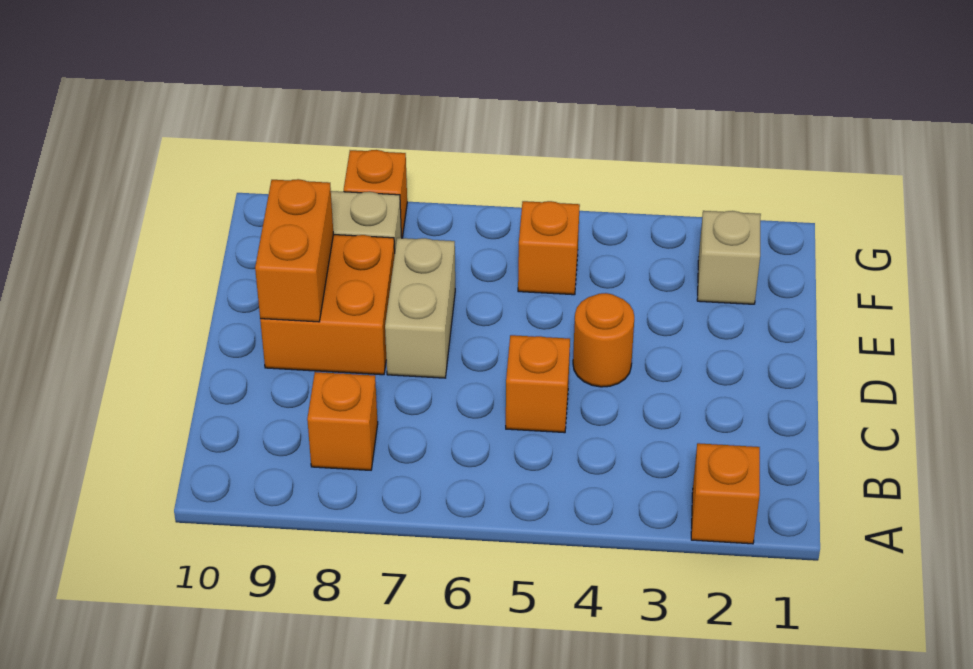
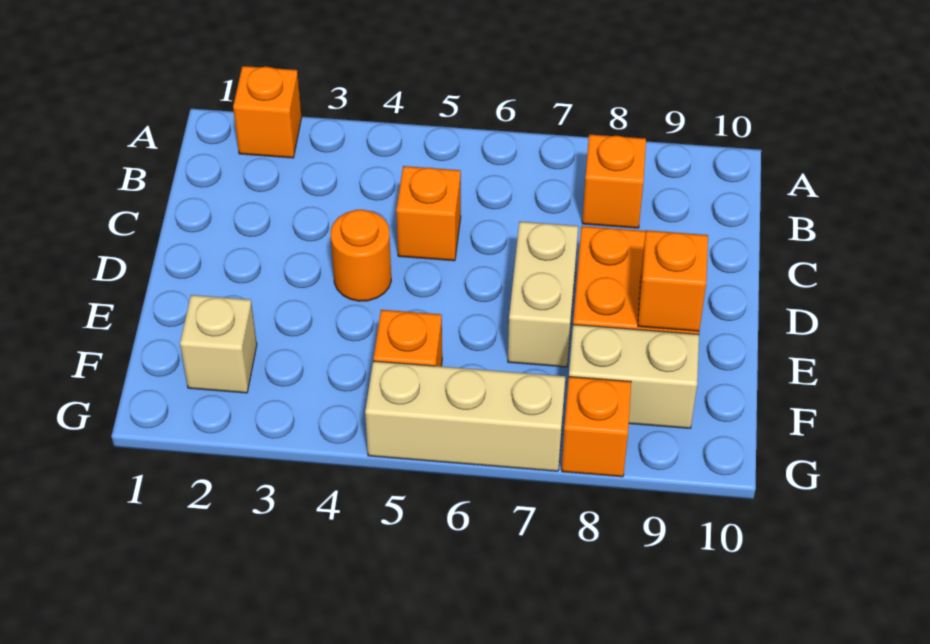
orange brick D9:E9 level 2 -> orange brick E9 level 2
none -> tan brick G5:G7 level 1

